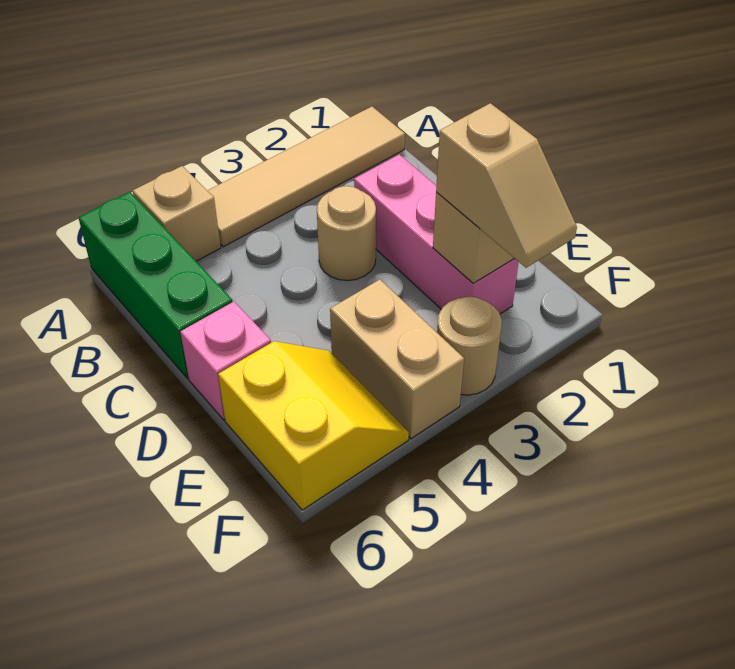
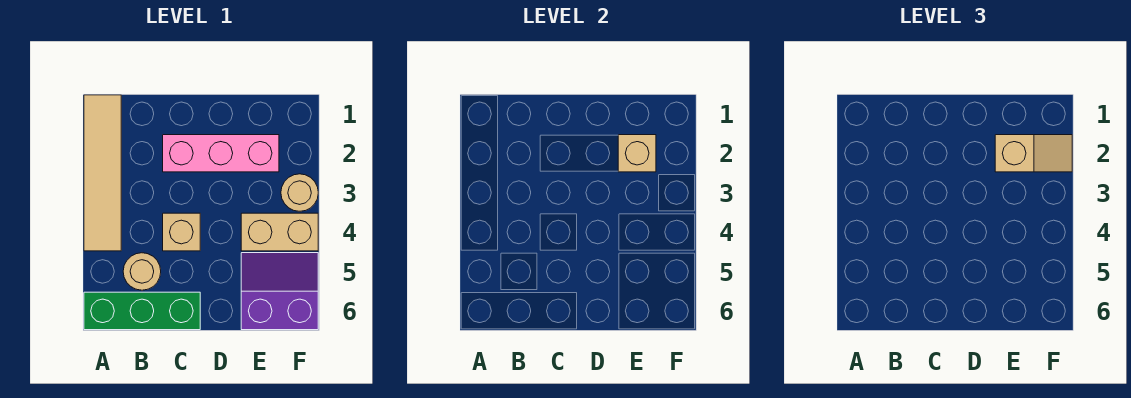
tan brick A5 level 1 -> tan brick C4 level 1
tan round brick C3 level 1 -> tan round brick B5 level 1
pink brick D6 level 1 -> none
yellow slope E5:F6 level 1 top 6 -> purple slope E5:F6 level 1 top 6

